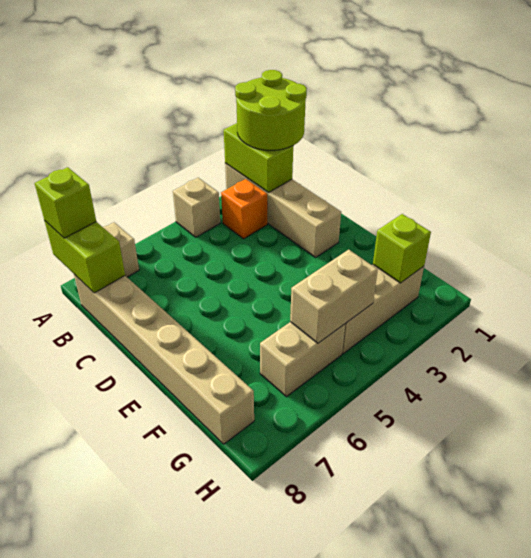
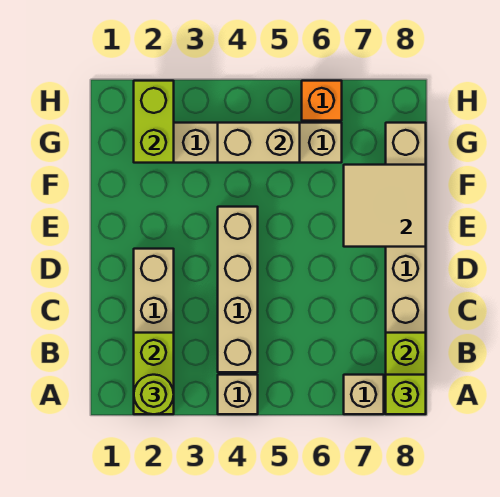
lime round brick A1:B2 level 3 -> lime round brick A2 level 3
orange brick B3 level 1 -> orange brick H6 level 1
none -> tan brick B4:E4 level 1
none -> tan tile E7:F8 level 2
lime brick G2 level 2 -> lime brick G2:H2 level 2

